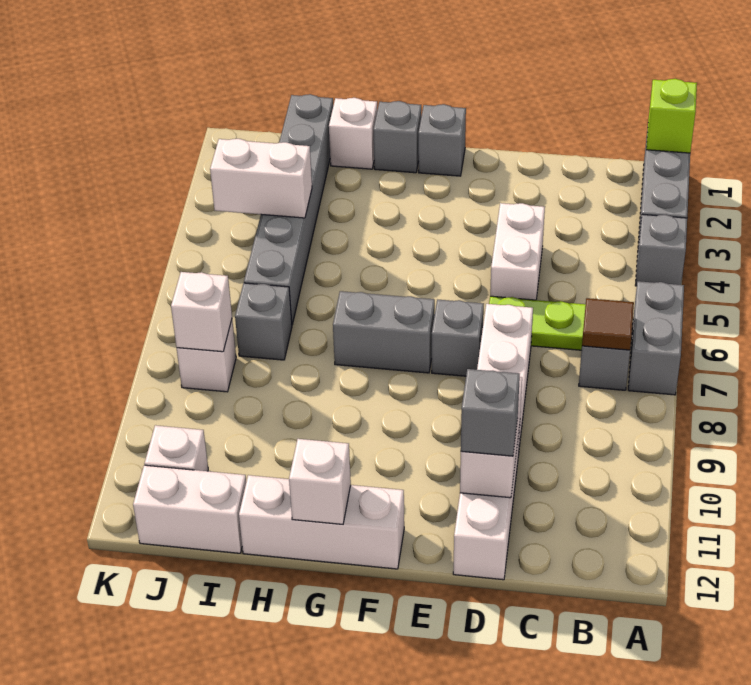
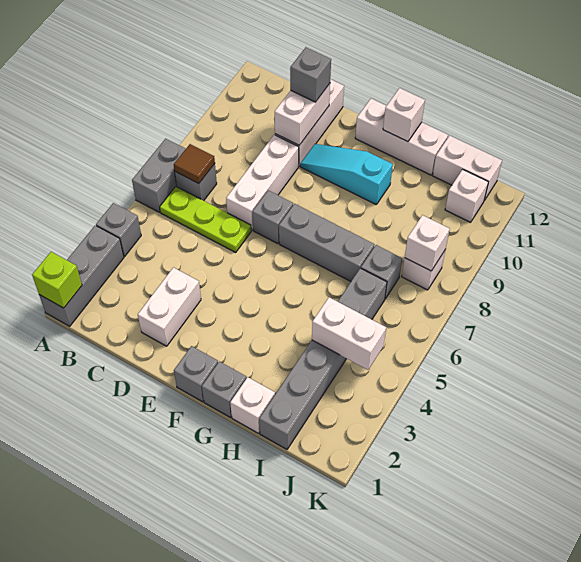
white brick D4:D5 level 1 -> white brick D2:D3 level 1
none -> cyan slope E10:G10 level 1 top G
grey brick F7:G7 level 1 -> grey brick F7:H7 level 1

